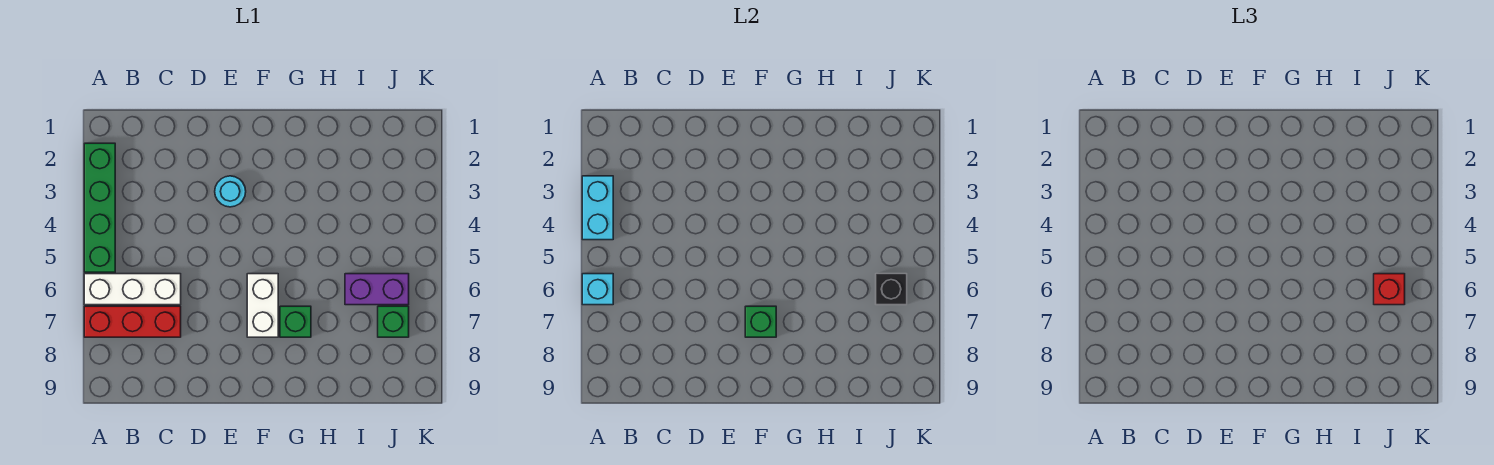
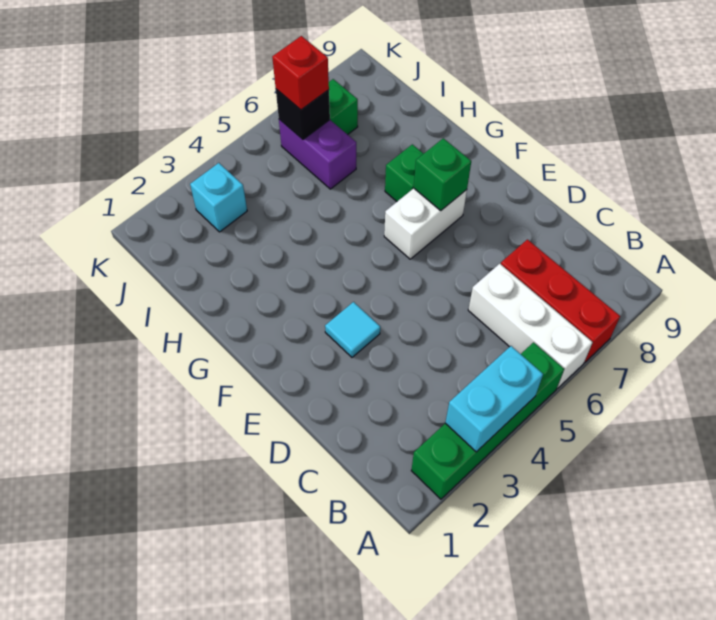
cyan brick A6 level 2 -> cyan brick J3 level 1
cyan round brick E3 level 1 -> cyan tile E3 level 1

